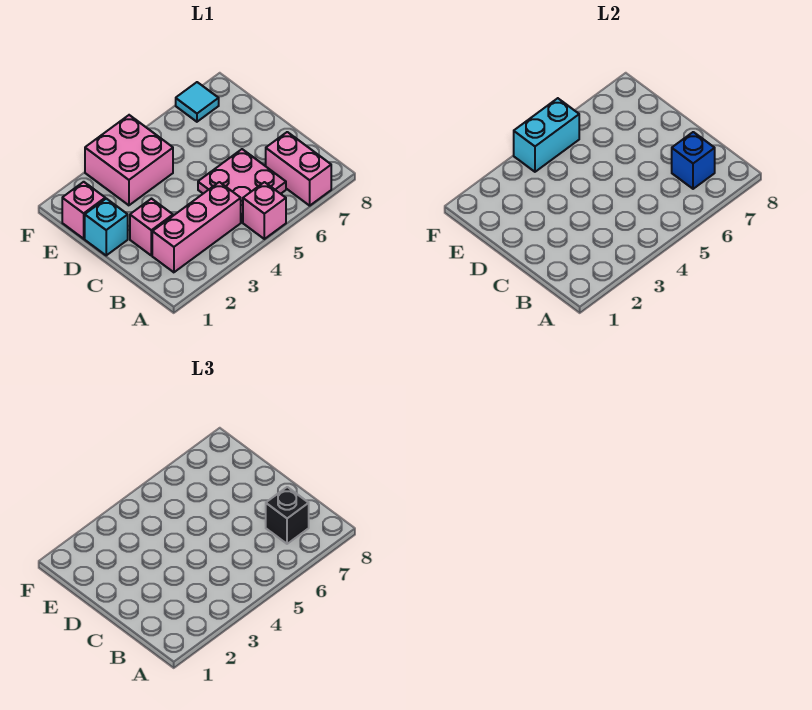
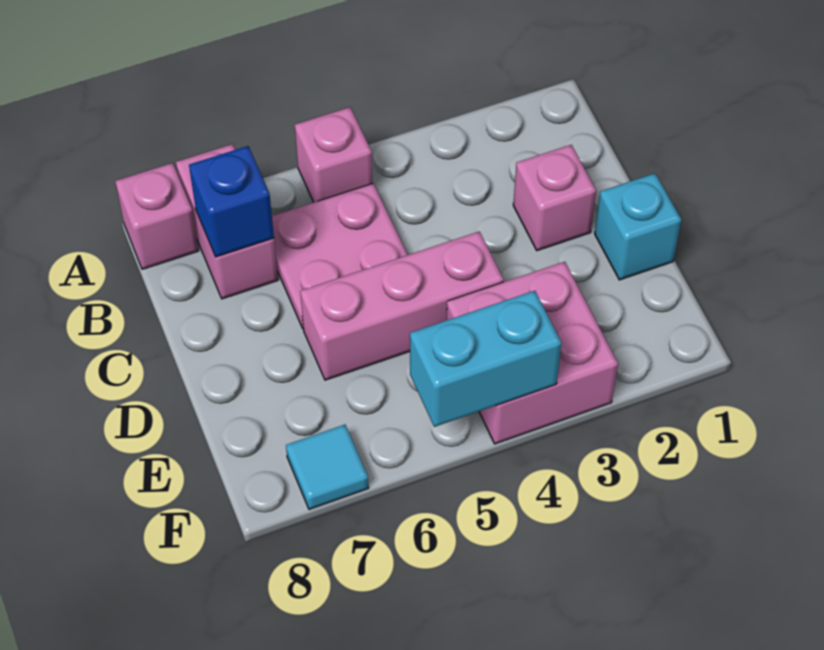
pink brick B2:B4 level 1 -> pink brick D4:D6 level 1
black brick B7 level 3 -> none
pink brick E1 level 1 -> pink brick A8 level 1

